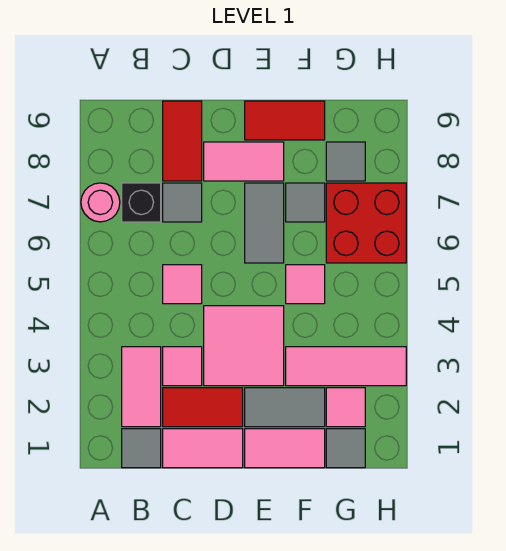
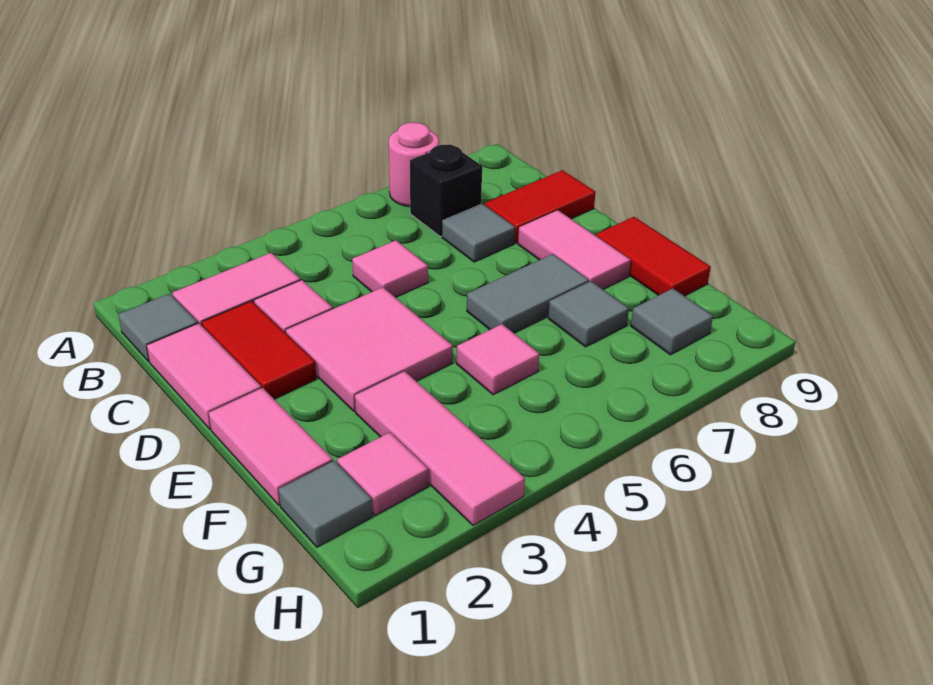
grey tile E2:F2 level 1 -> none
red brick G6:H7 level 1 -> none

